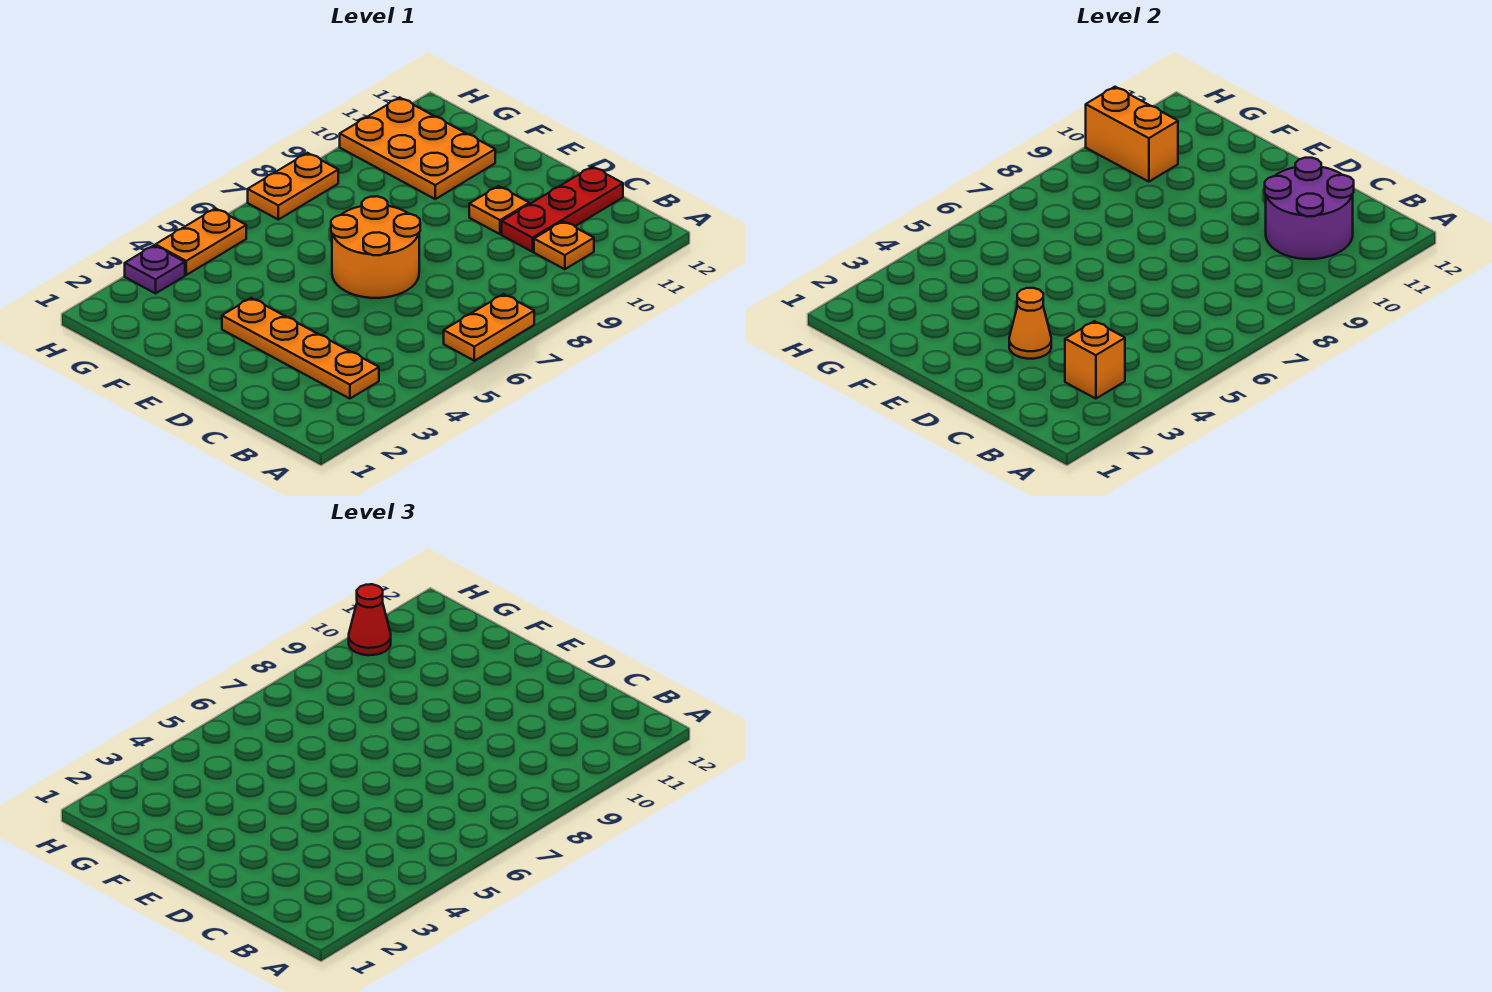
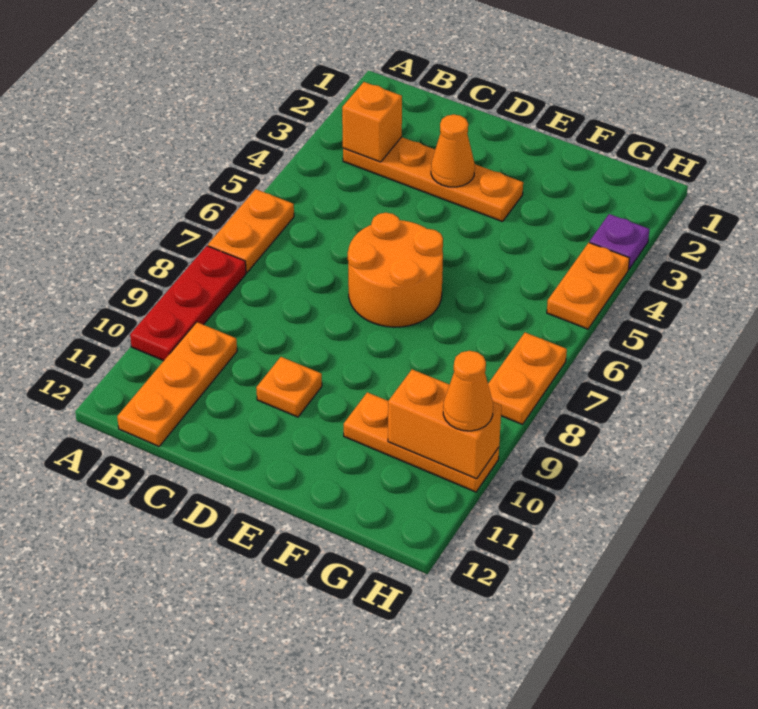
orange plate B10 level 1 -> orange plate B10:B12 level 1
purple round brick B10:C11 level 2 -> none
red plate C10:C12 level 1 -> red plate A8:A10 level 1
orange plate F10:H11 level 1 -> orange plate F10:H10 level 1
red cone H10 level 3 -> orange cone H10 level 3

